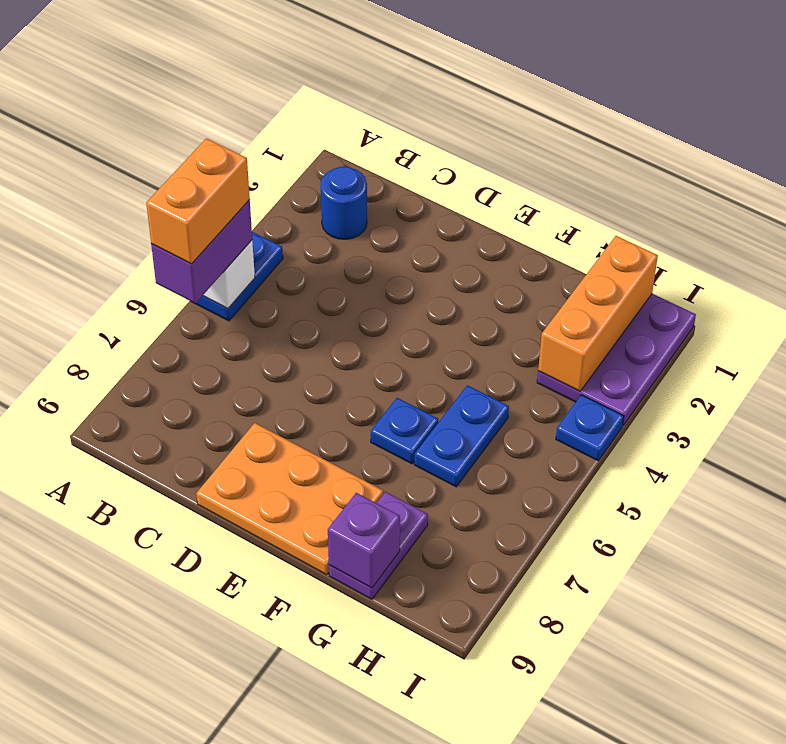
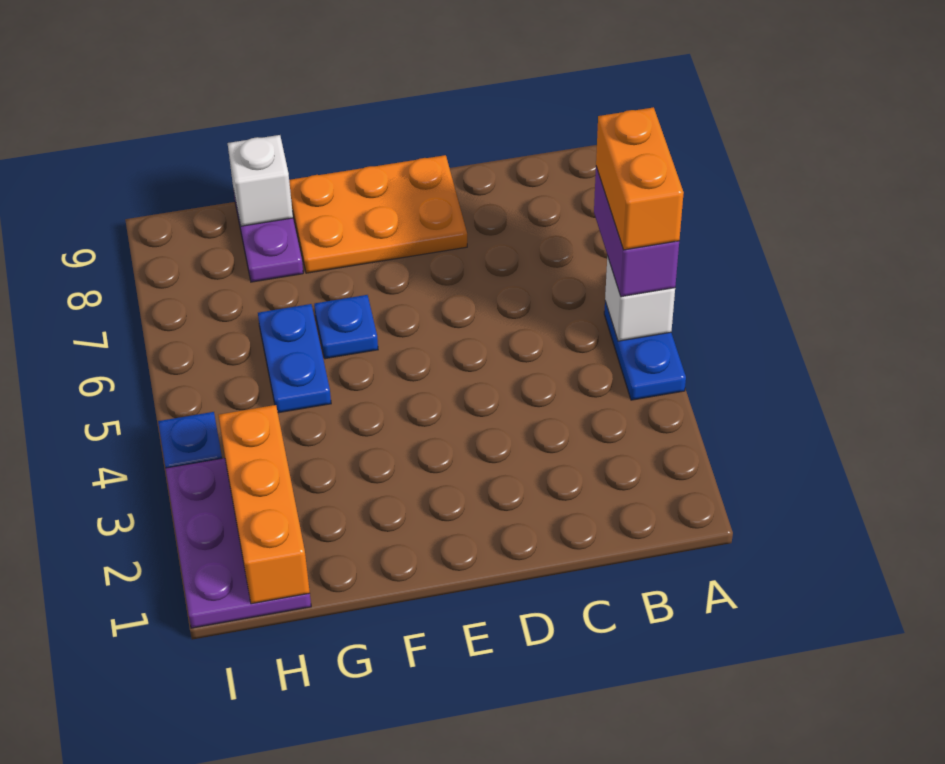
blue round brick B2 level 1 -> none
purple brick G9 level 2 -> white brick G9 level 2

